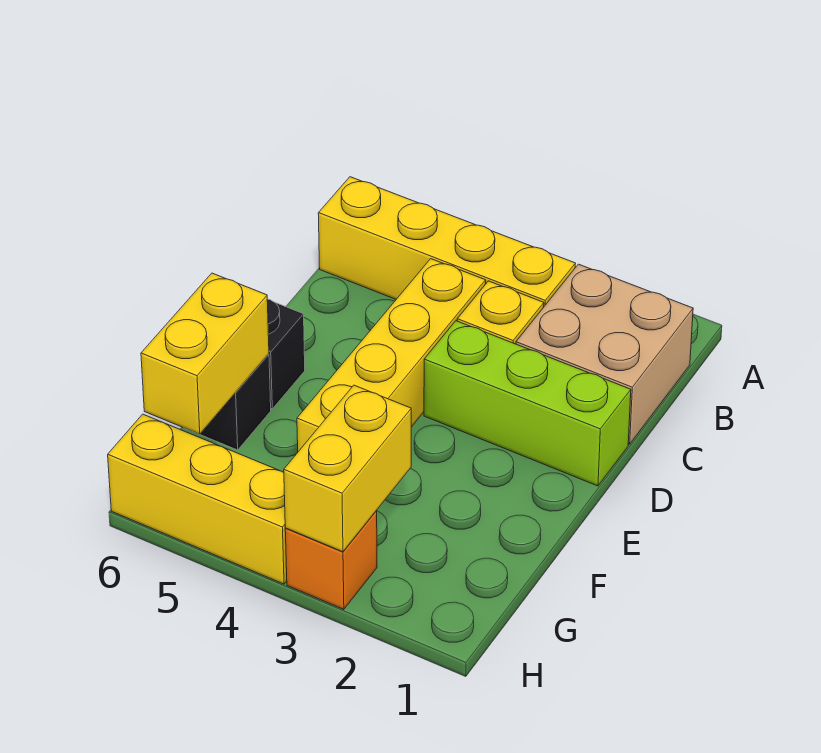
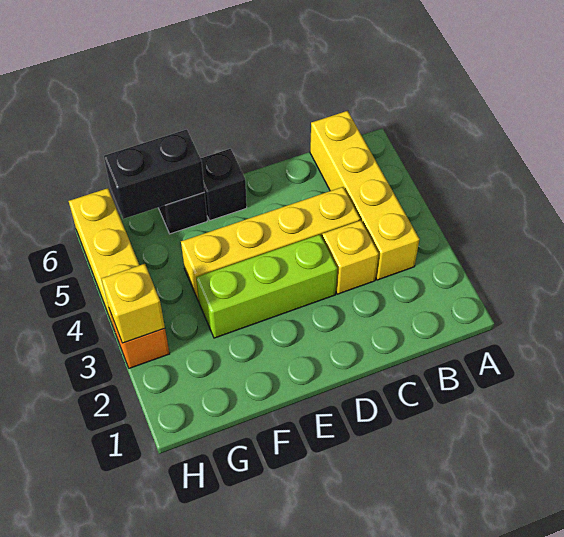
tan brick B1:C2 level 1 -> none
lime brick D1:D3 level 1 -> lime brick D3:F3 level 1
yellow brick F6:G6 level 2 -> black brick F6:G6 level 2
yellow brick G3:H3 level 2 -> yellow brick H3 level 2

